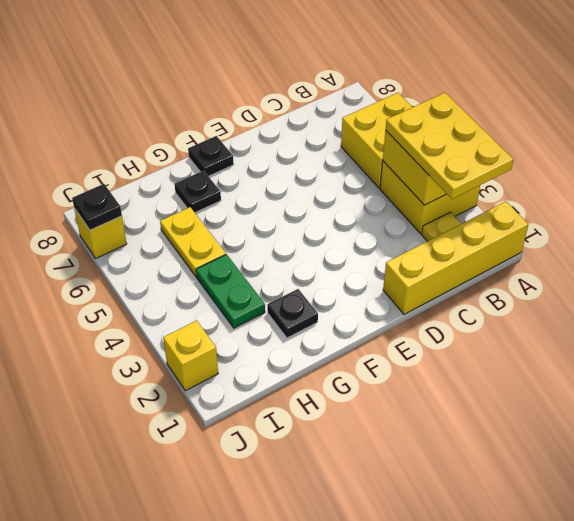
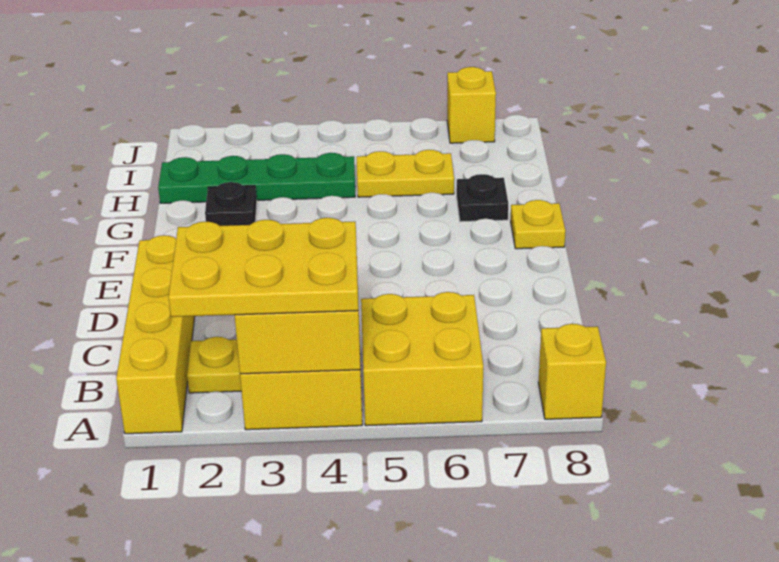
black plate F8 level 1 -> yellow plate F8 level 1
green plate H3:H4 level 1 -> green plate H1:H4 level 1
yellow brick J2 level 1 -> yellow brick A8 level 1
black plate J7 level 2 -> none

